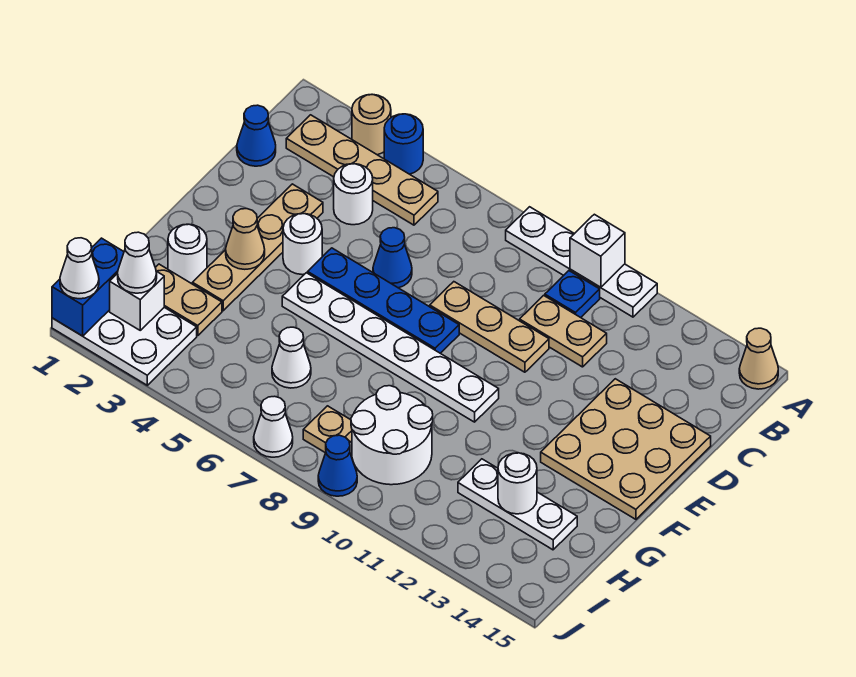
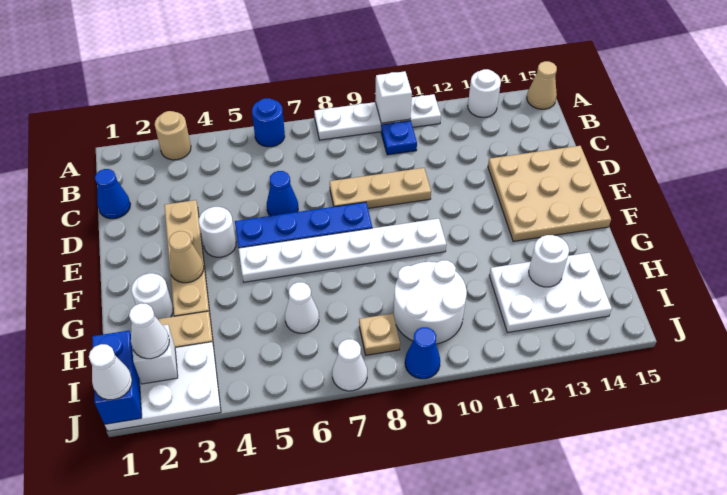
blue round brick A4 level 1 -> blue round brick A6 level 1
tan plate B2:B5 level 1 -> none
white round brick C4 level 1 -> white round brick A13 level 1
tan plate C10:C11 level 1 -> none
white plate H12:H14 level 1 -> white plate H12:I14 level 1

